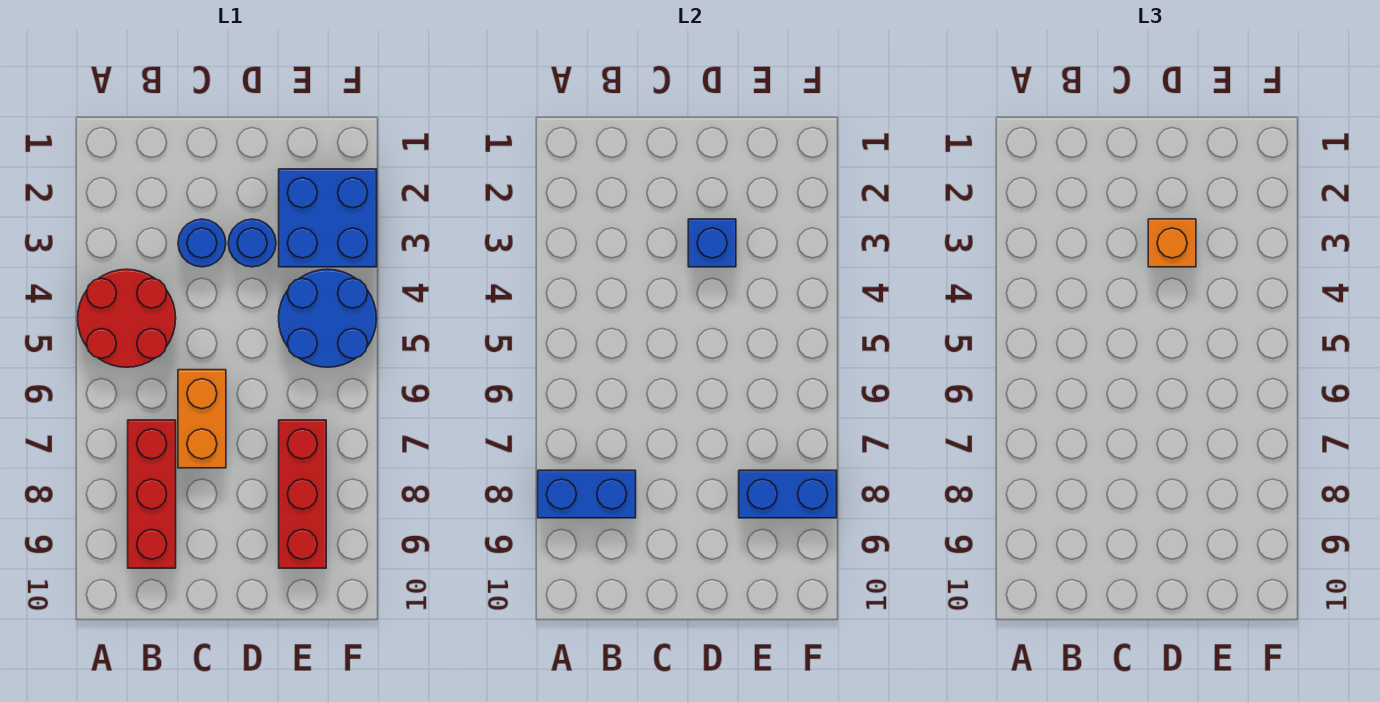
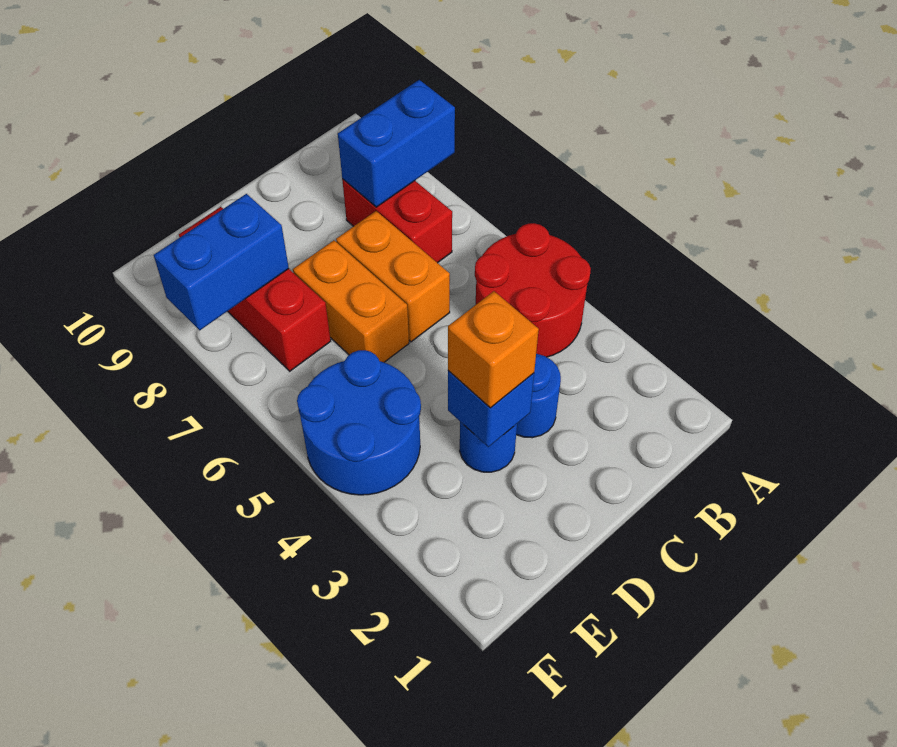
red brick B7:B9 level 1 -> red brick B7:B8 level 1
none -> orange brick D6:D7 level 1
blue brick E2:F3 level 1 -> none

